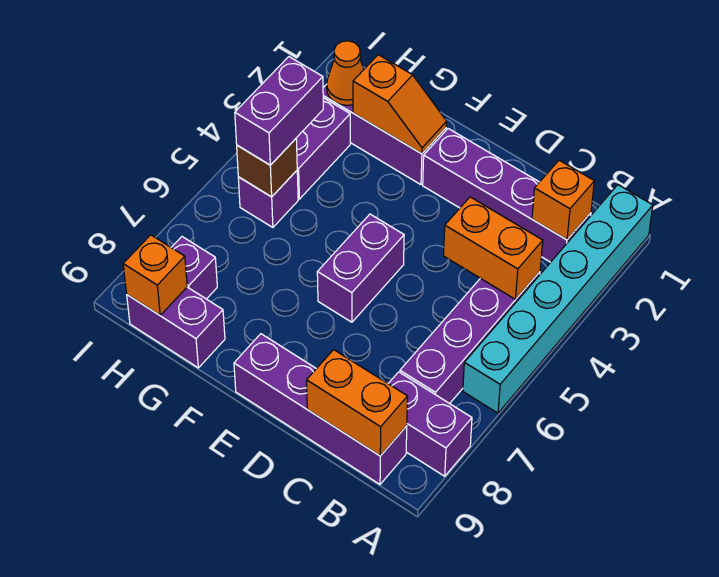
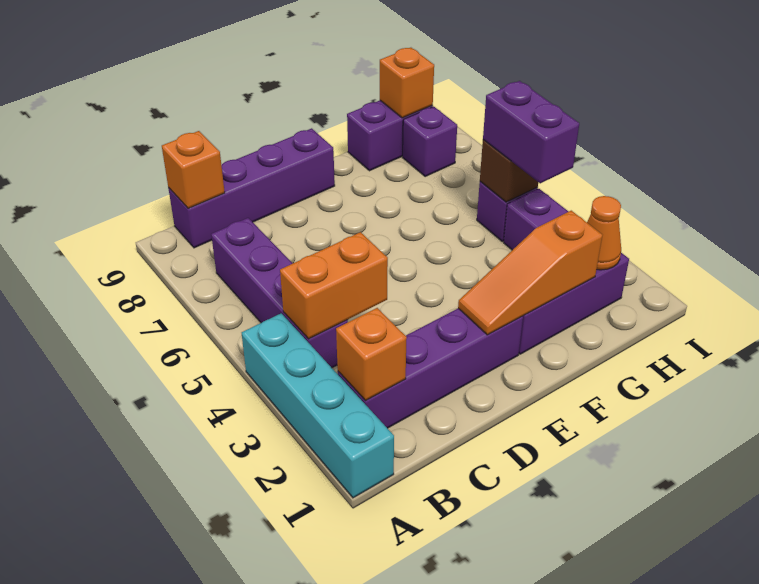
cyan brick A1:A6 level 1 -> cyan brick A1:A4 level 1
purple brick A8:B8 level 1 -> none
orange brick B9:C9 level 2 -> orange brick B9 level 2
purple brick E5:E6 level 1 -> none
orange slope F2:G2 level 2 top G -> orange slope E2:G2 level 2 top G

